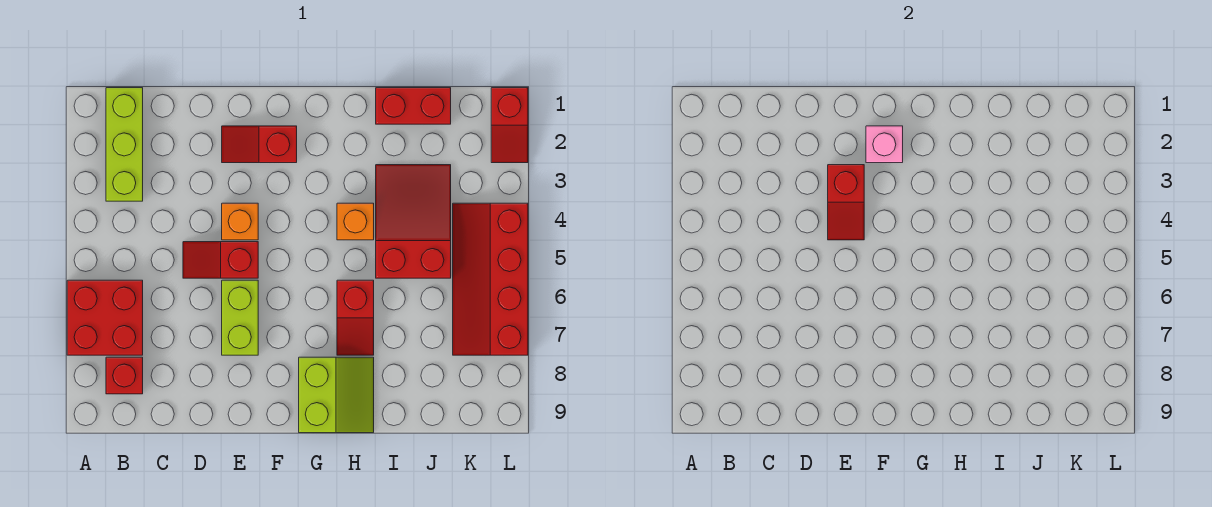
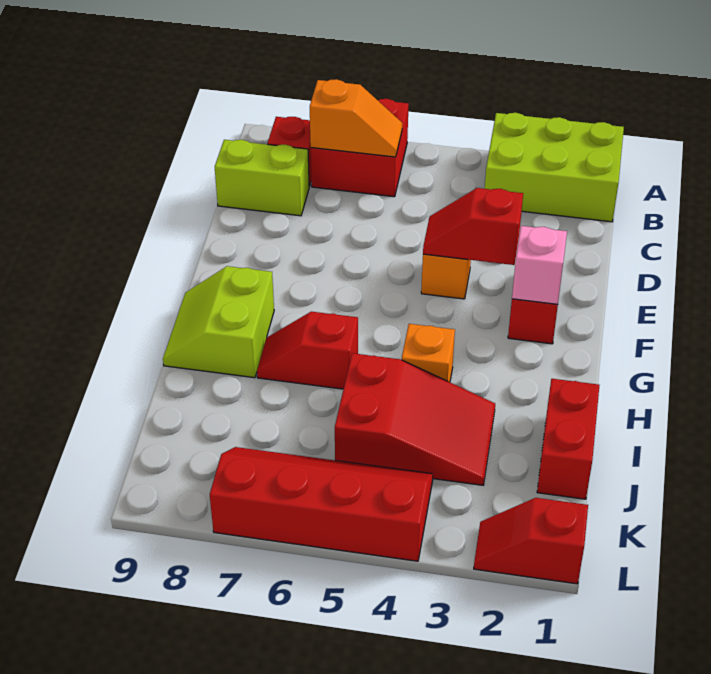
lime brick B1:B3 level 1 -> lime brick A1:B3 level 1
none -> orange slope B6:B7 level 2 top 7
red slope D5:E5 level 1 top E -> none
lime brick E6:E7 level 1 -> lime brick C8:C9 level 1
lime slope G8:H9 level 1 top G -> lime slope G8:H9 level 1 top 8

